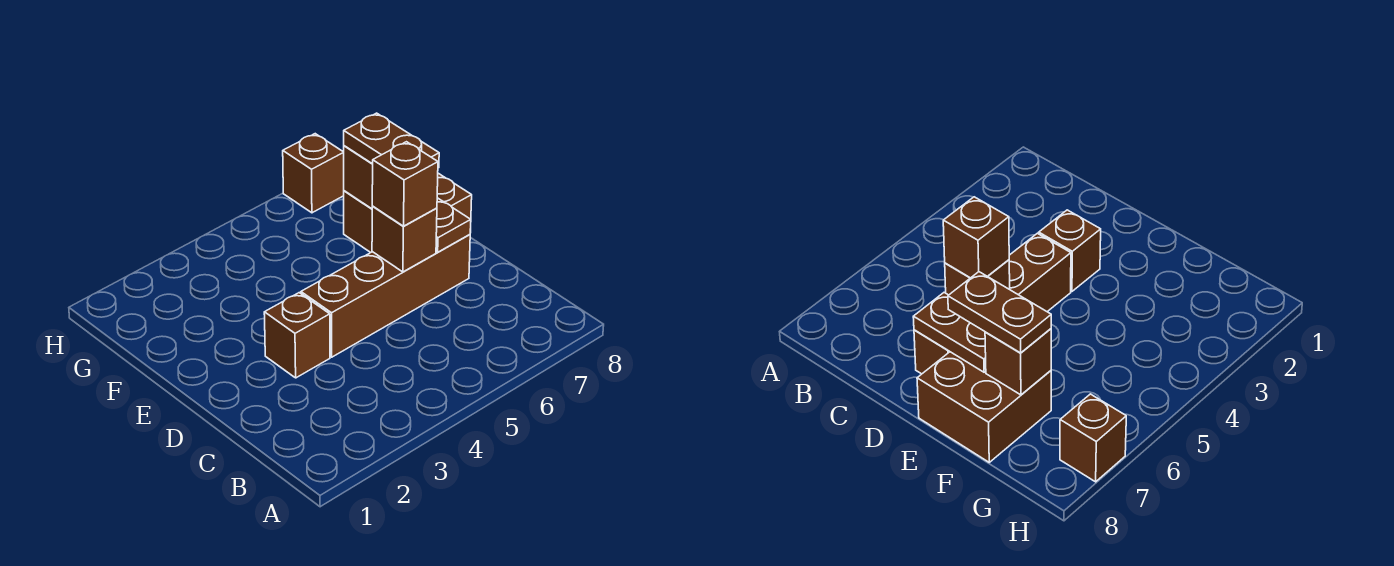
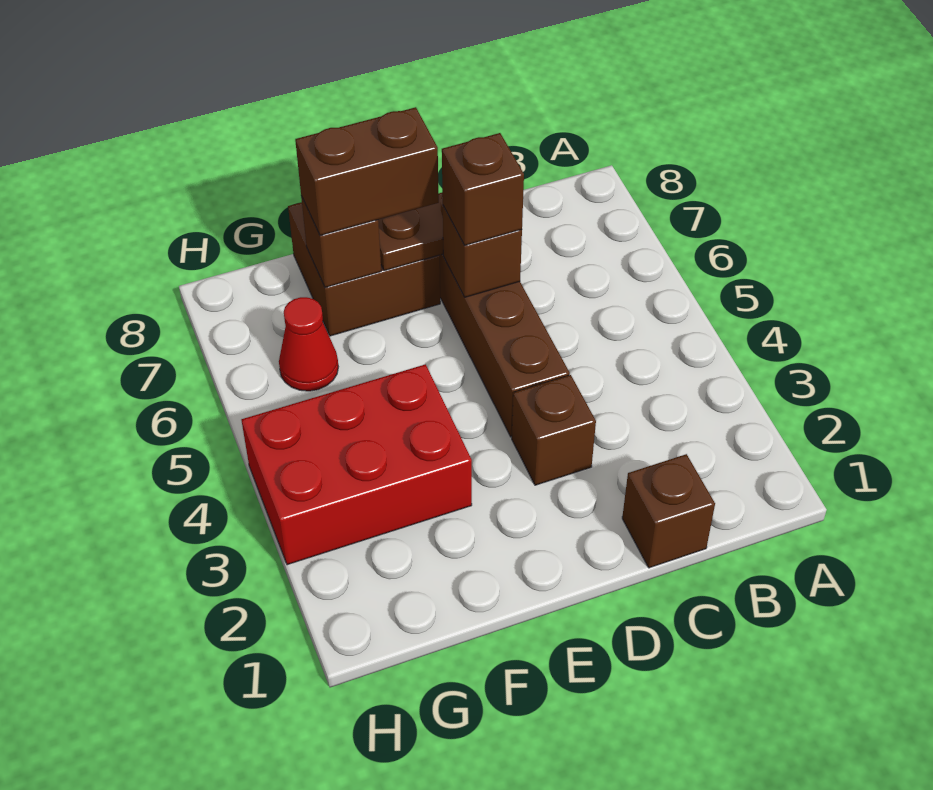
brown plate E7:F7 level 3 -> brown brick E7:F7 level 3
none -> red brick F3:H4 level 1
none -> red cone G6 level 1
brown brick H7 level 1 -> brown brick C1 level 1

